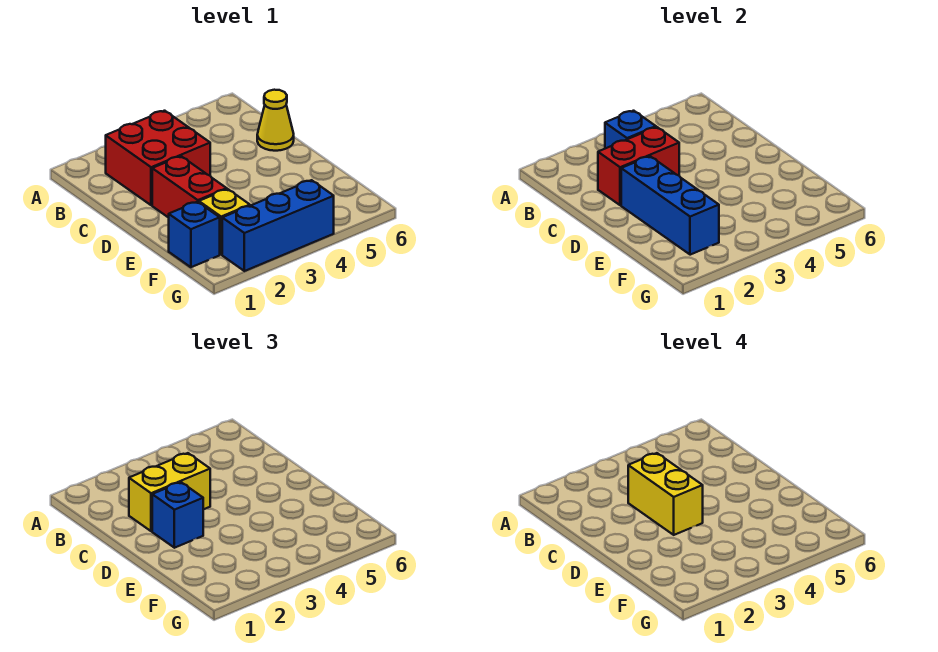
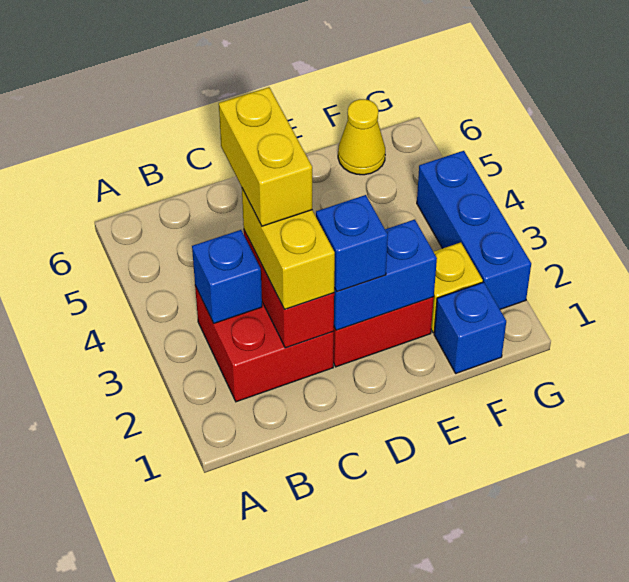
yellow brick C3:D3 level 4 -> yellow brick C3:C4 level 4
yellow cone C6 level 1 -> yellow cone F6 level 1
blue brick D2:F2 level 2 -> blue brick D2:E2 level 2

